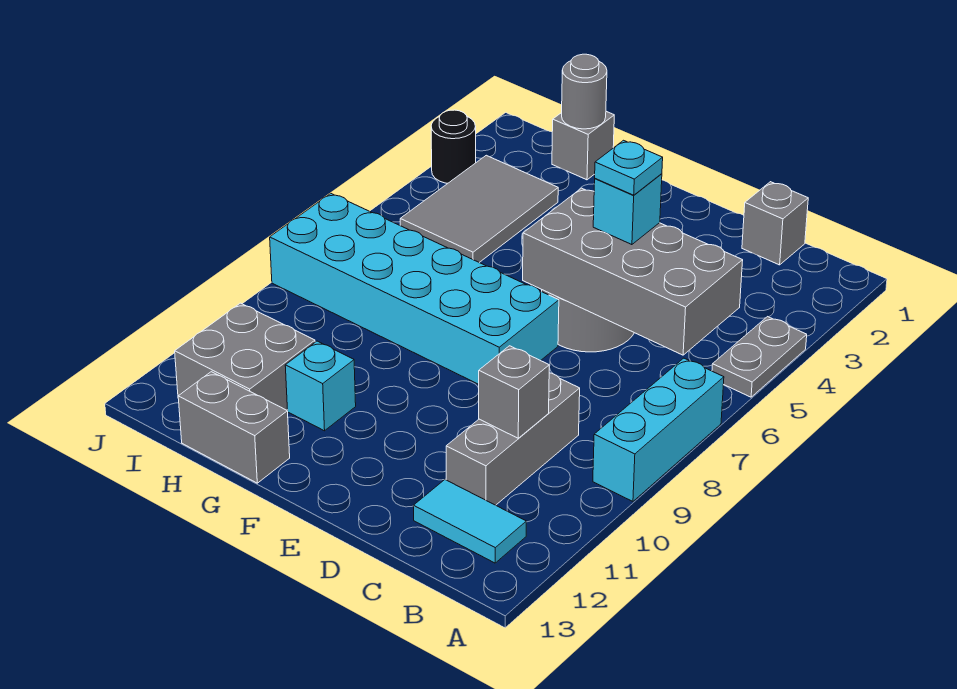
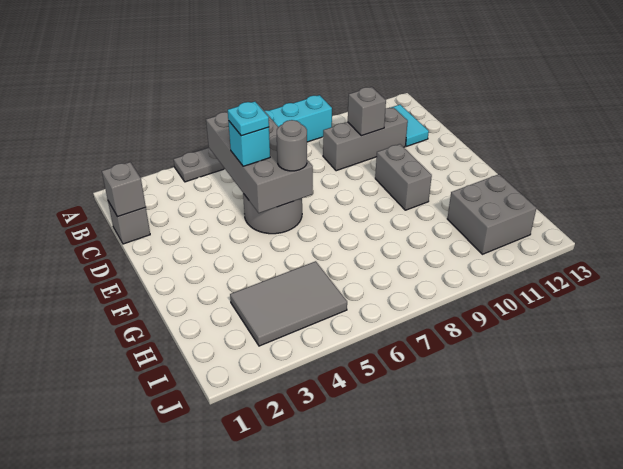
cyan brick E7:J8 level 1 -> none
cyan brick G11 level 1 -> none
grey brick G13:H13 level 1 -> grey brick E10:F10 level 1
grey brick H1 level 1 -> grey brick C1 level 2
grey round brick H1 level 2 -> grey round brick E6 level 3
black round brick J3 level 1 -> none

